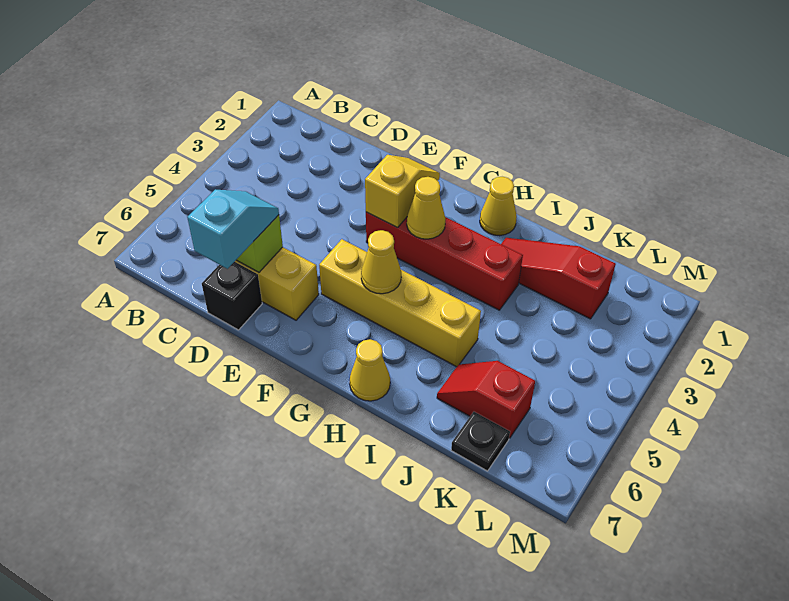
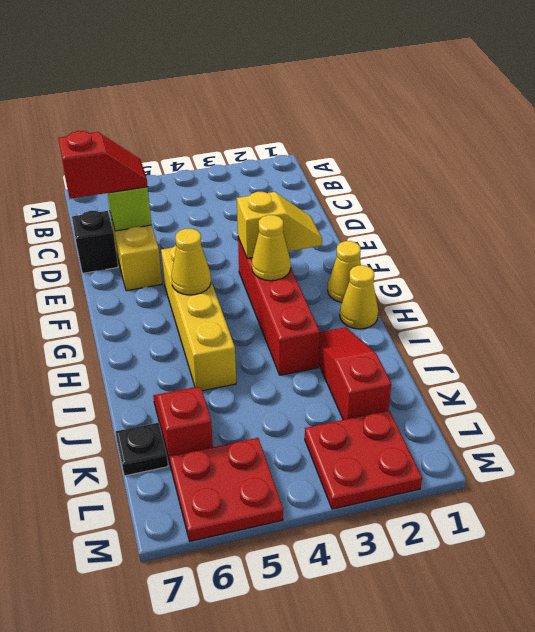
cyan slope D6:D7 level 3 top 7 -> red slope D6:D7 level 3 top 7
yellow cone H7 level 1 -> yellow cone G1 level 1
none -> red plate L2:M3 level 1
none -> red plate L5:M6 level 1

